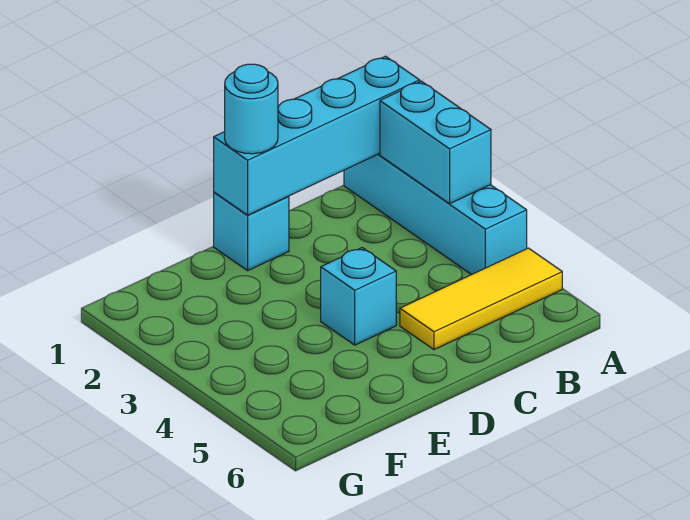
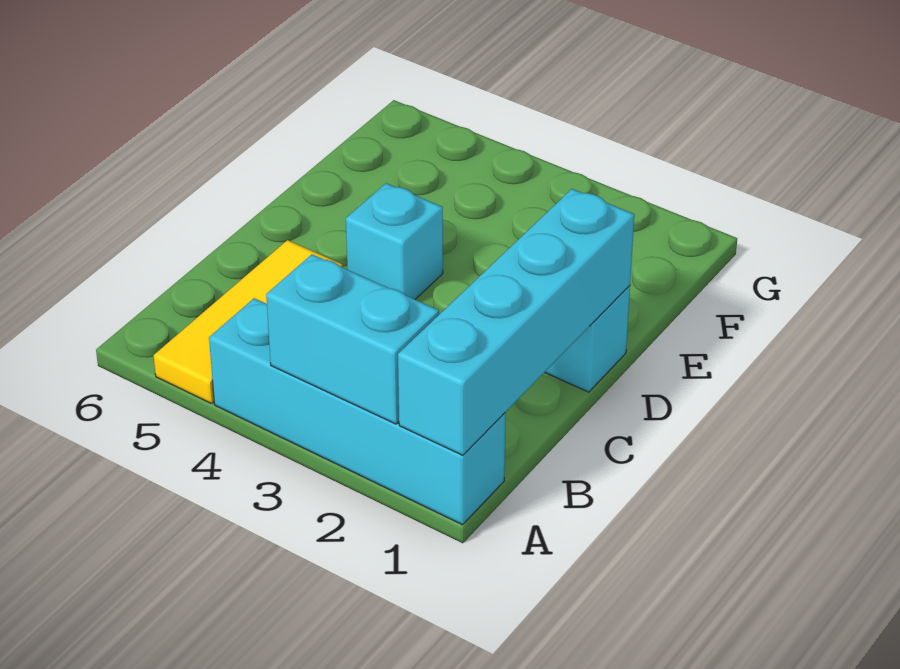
cyan round brick D1 level 3 -> none

